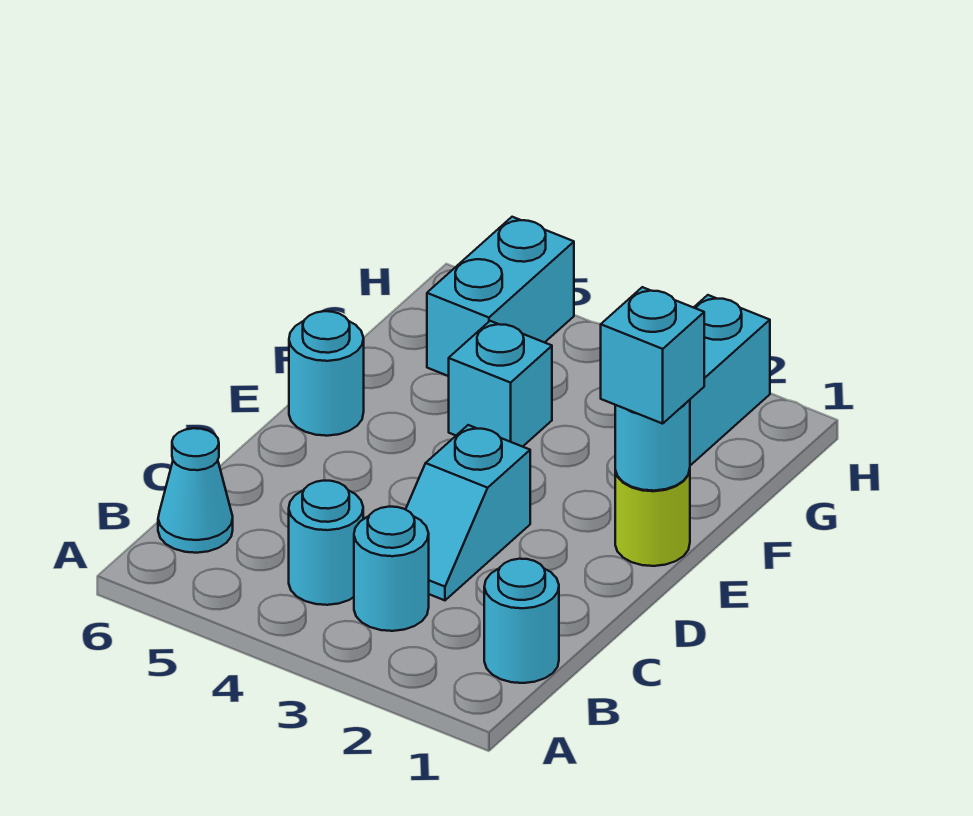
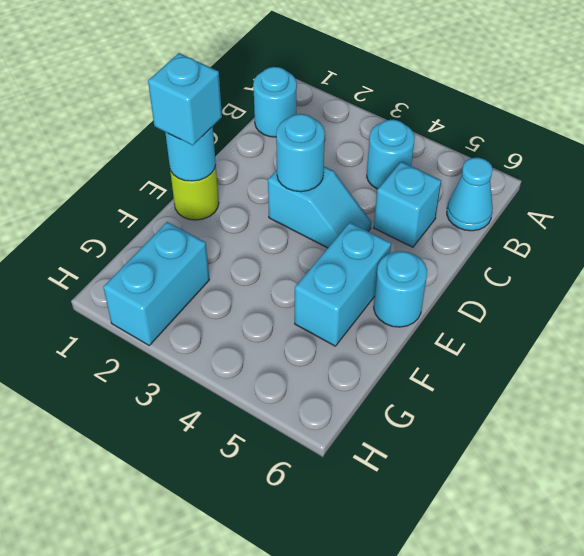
cyan round brick B3 level 1 -> cyan round brick D3 level 2
cyan slope C3:D3 level 1 top D -> cyan slope D3:D4 level 1 top 3
cyan brick F4 level 1 -> cyan brick C5 level 1
cyan brick G5:H5 level 1 -> cyan brick E5:F5 level 1

